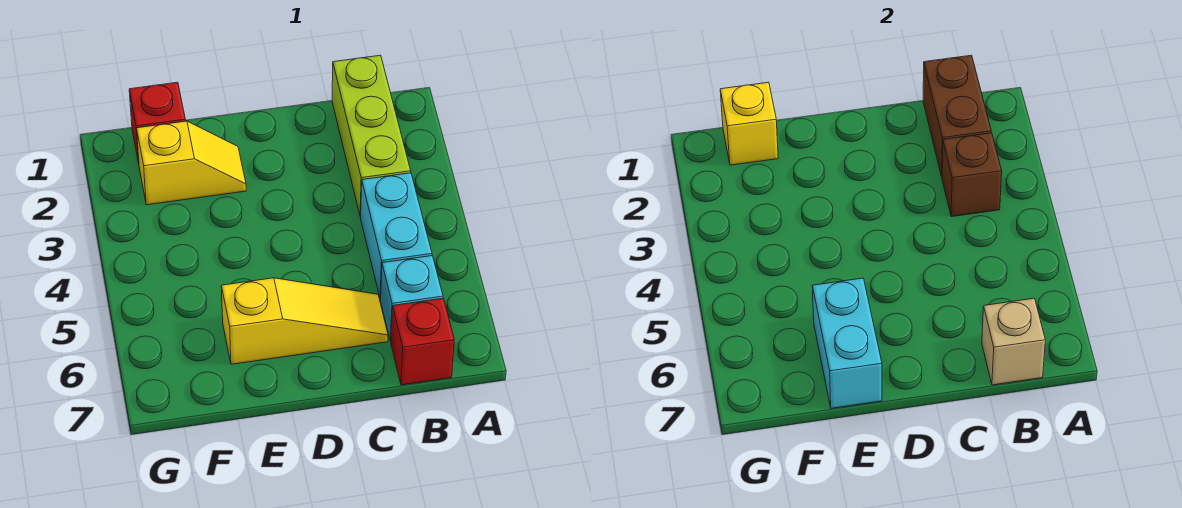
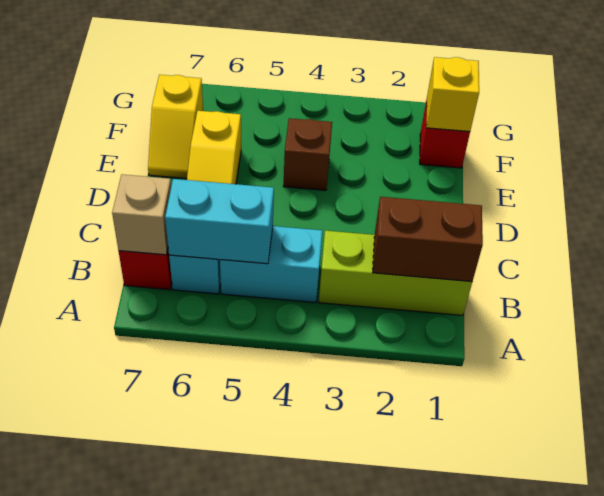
brown brick B3 level 2 -> brown brick E4 level 1
yellow slope E2:F2 level 1 top F -> yellow slope E7:F7 level 1 top F
cyan brick E6:E7 level 2 -> cyan brick B5:B6 level 2

